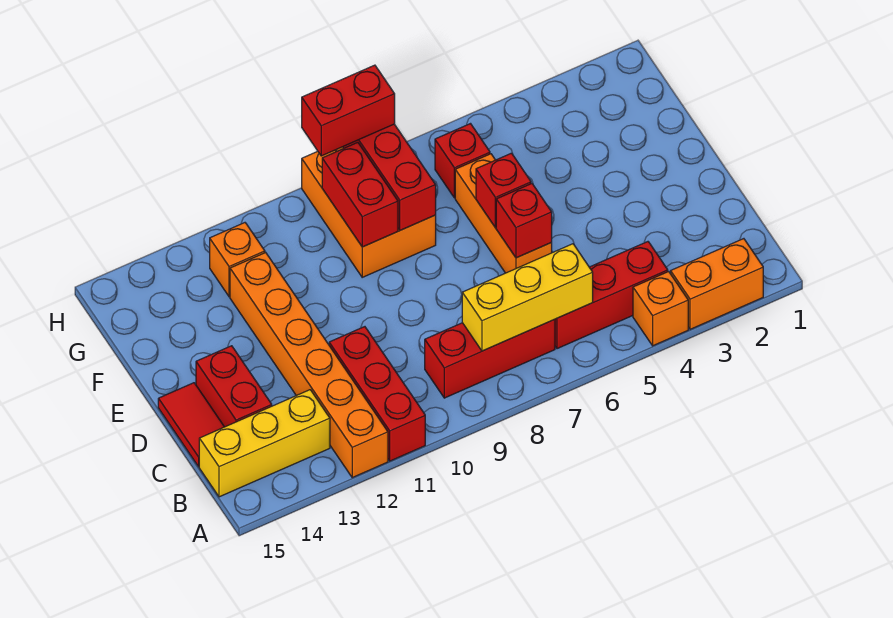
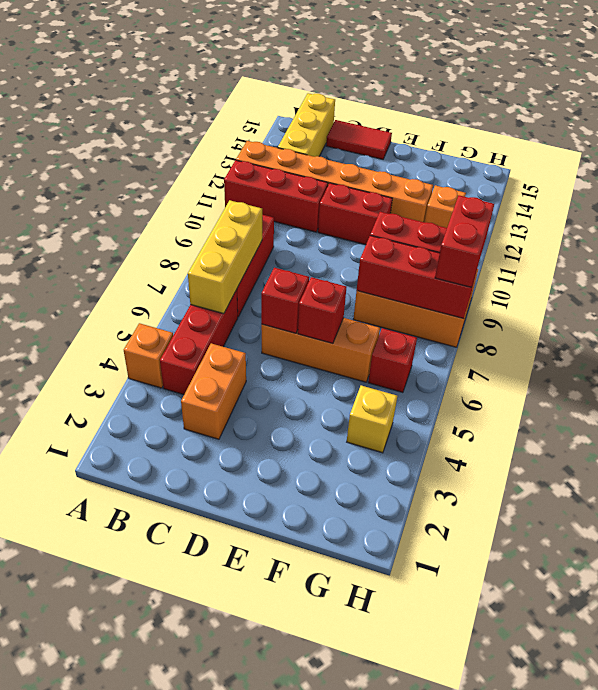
orange brick A2:A3 level 1 -> orange brick C3:C4 level 1
red brick C14:D14 level 1 -> red brick D11:E11 level 1
none -> yellow brick G4 level 1

